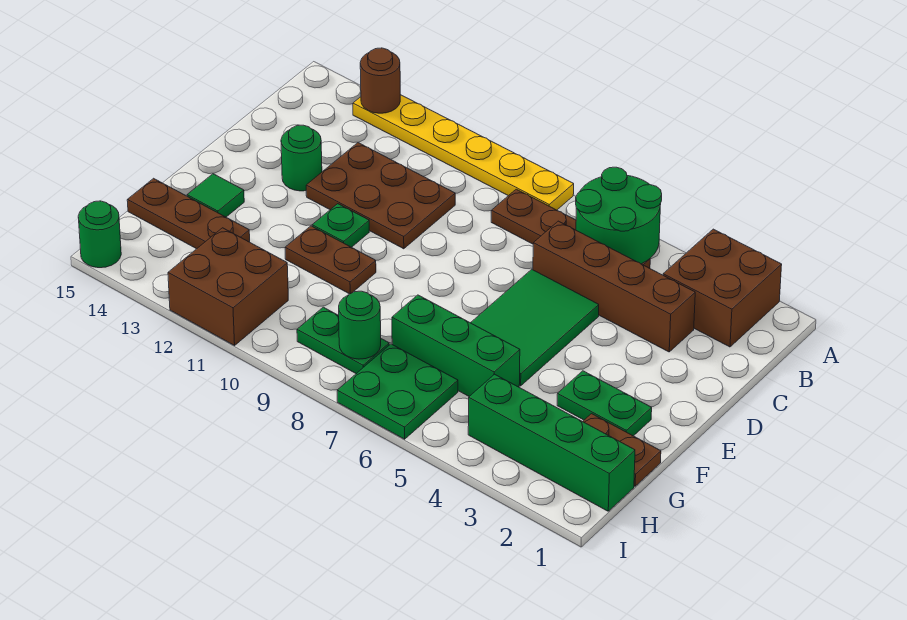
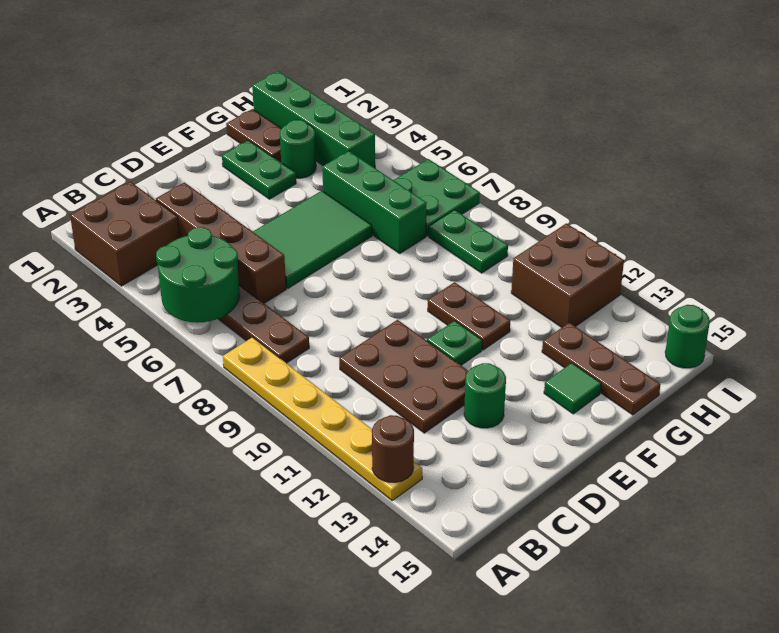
green round brick H8 level 2 -> green round brick G3 level 1

